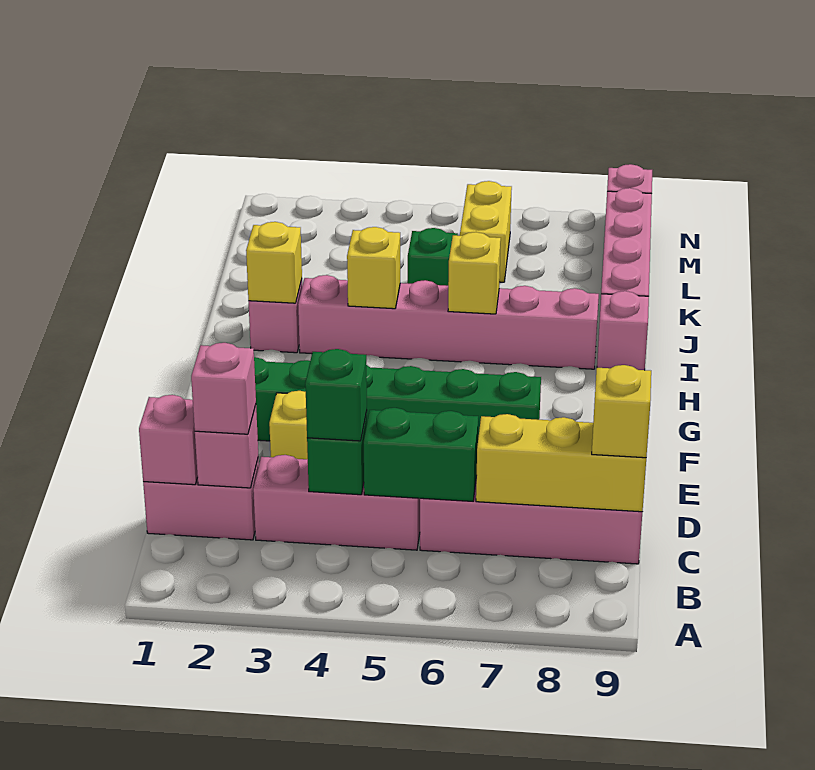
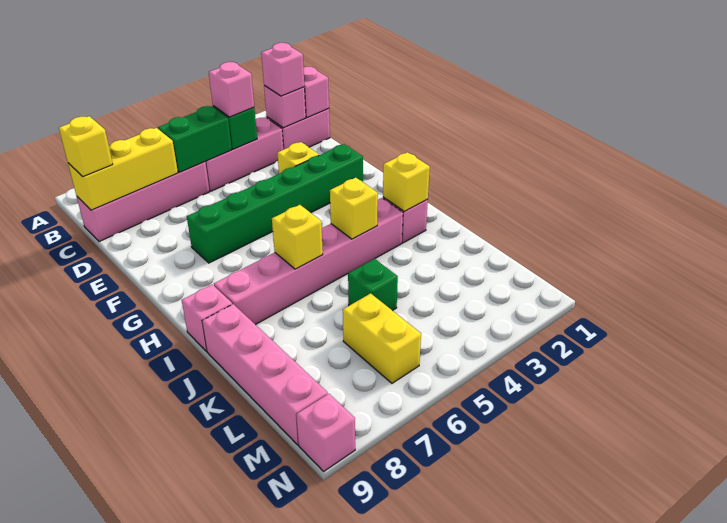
green brick C4 level 3 -> pink brick C4 level 3

